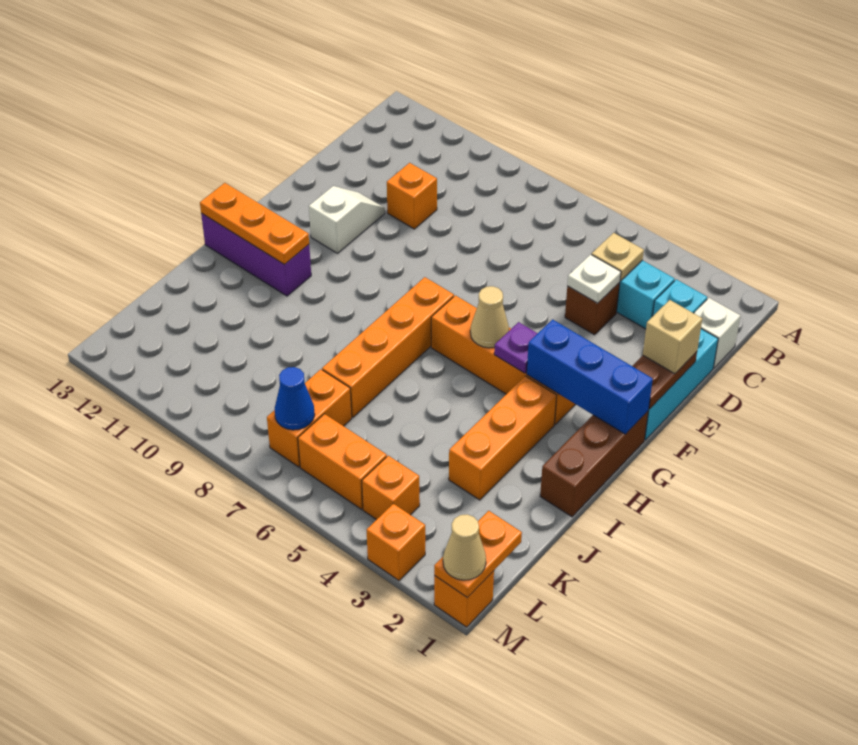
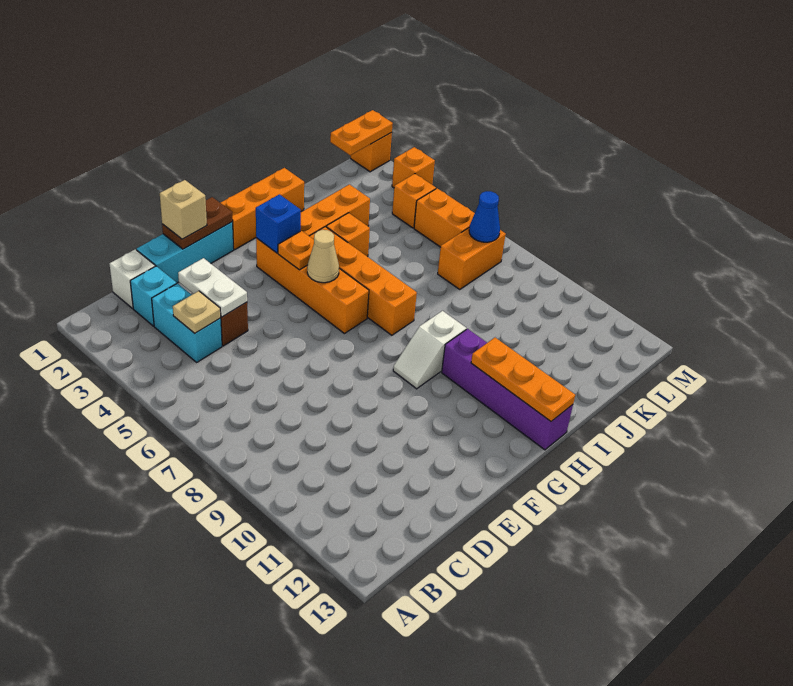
white plate D4 level 2 -> white plate D3:D4 level 2
orange brick D10 level 1 -> orange brick I4 level 1
white slope E11:F11 level 1 top F -> white slope G9:H9 level 1 top H
brown brick G1:I1 level 1 -> orange brick G1:I1 level 1
blue brick G1:G3 level 2 -> blue brick G3 level 2
purple plate G4 level 2 -> orange plate G4 level 2
orange brick G7:J7 level 1 -> orange brick H4:H7 level 1
purple brick H11:H13 level 1 -> purple brick H10:H13 level 1
tan cone M1 level 3 -> none

